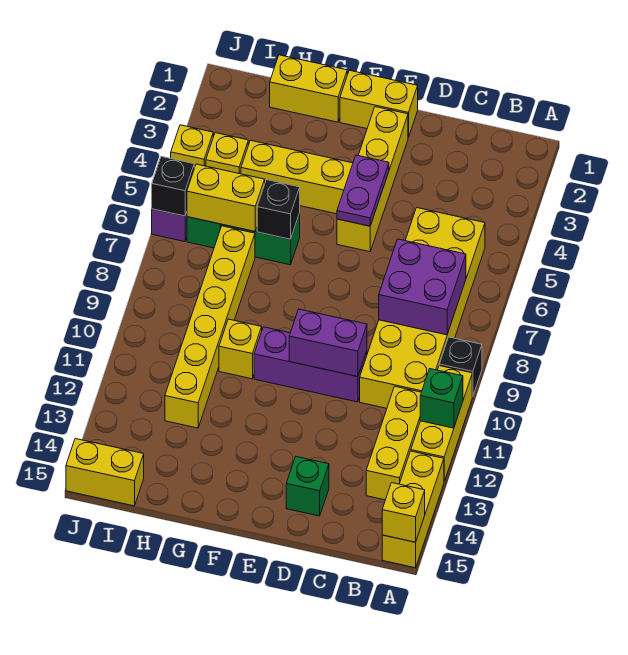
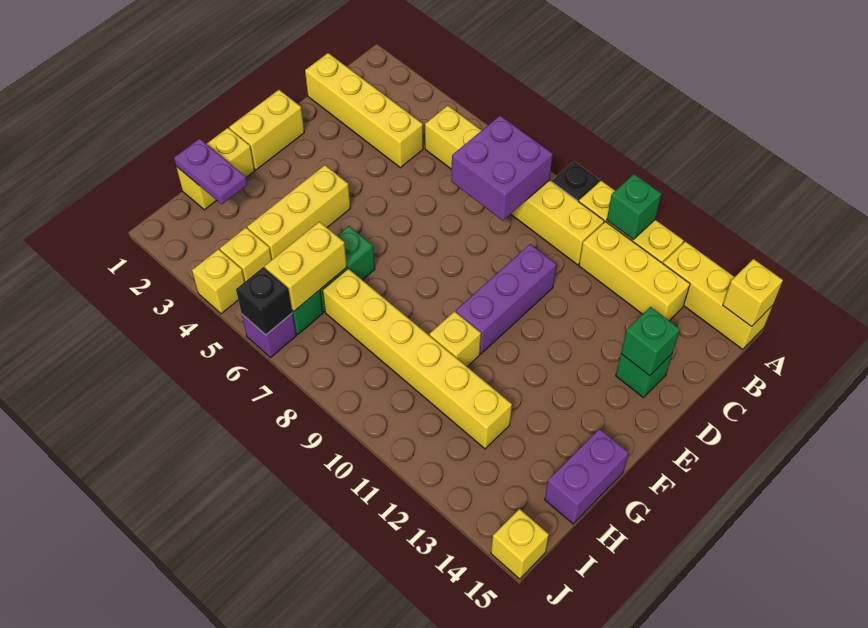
yellow brick B5:C10 level 1 -> yellow brick B5:B10 level 1
purple brick D10:E10 level 2 -> purple brick G15:H15 level 1
none -> green brick D14 level 2
yellow brick E2:E5 level 1 -> yellow brick C1:C4 level 1
purple plate E4:E5 level 2 -> purple plate H1:H2 level 2
black brick G6 level 2 -> none
yellow brick I15:J15 level 1 -> yellow brick J15 level 1

